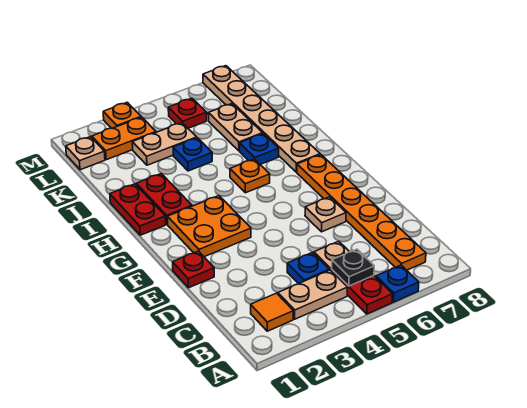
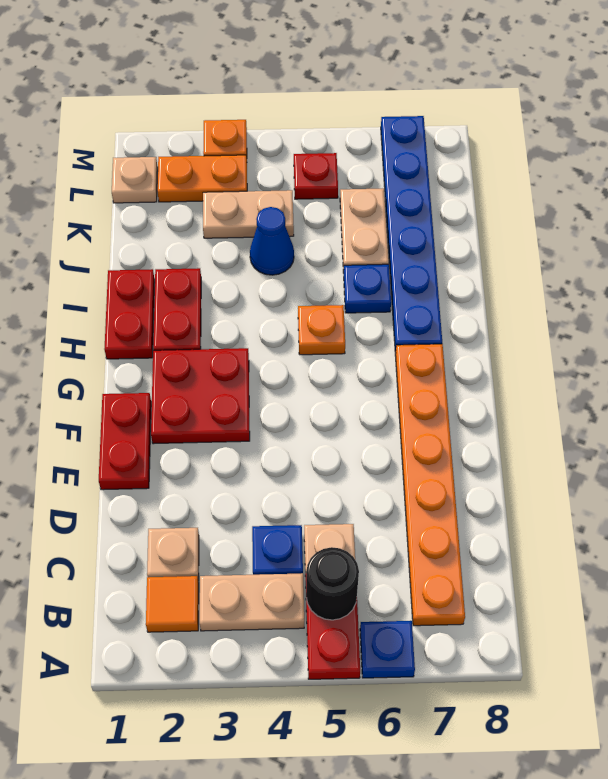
black plate B5 level 2 -> black round brick B5 level 2
red plate E1 level 1 -> red plate E1:F1 level 1
tan plate E6 level 1 -> tan plate C2 level 1
orange plate F2:G3 level 1 -> red plate F2:G3 level 1
tan plate H7:M7 level 1 -> blue plate H7:M7 level 1
blue plate J4 level 1 -> blue cone J4 level 1

